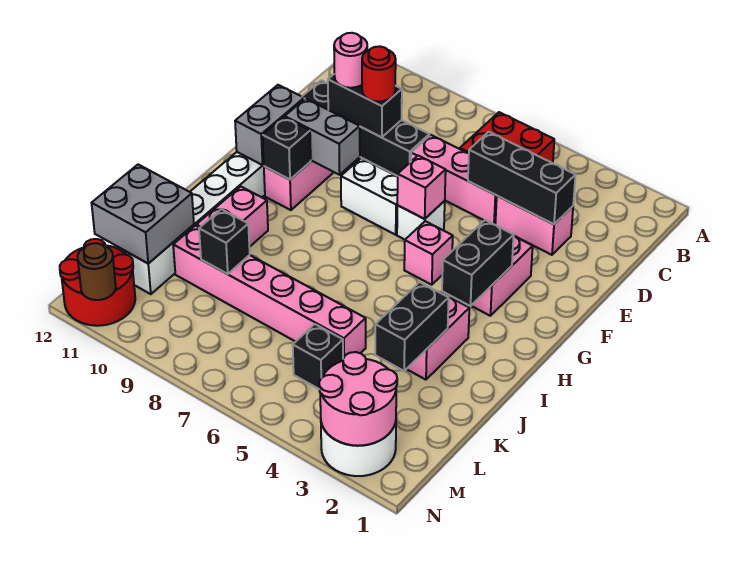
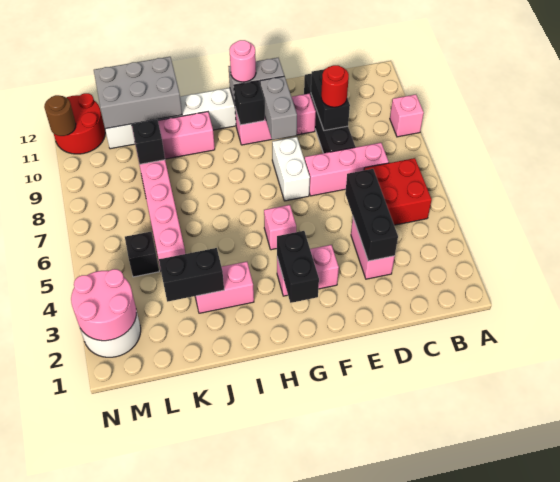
pink brick D5:D7 level 1 -> pink brick C7:E7 level 1
pink round brick D10 level 3 -> pink round brick G11 level 3
white brick F6 level 1 -> none
pink brick F6 level 2 -> pink brick A9 level 1
black brick G3:H3 level 2 -> black brick G2:G3 level 2
grey brick K11:L12 level 2 -> grey brick J11:L12 level 2

